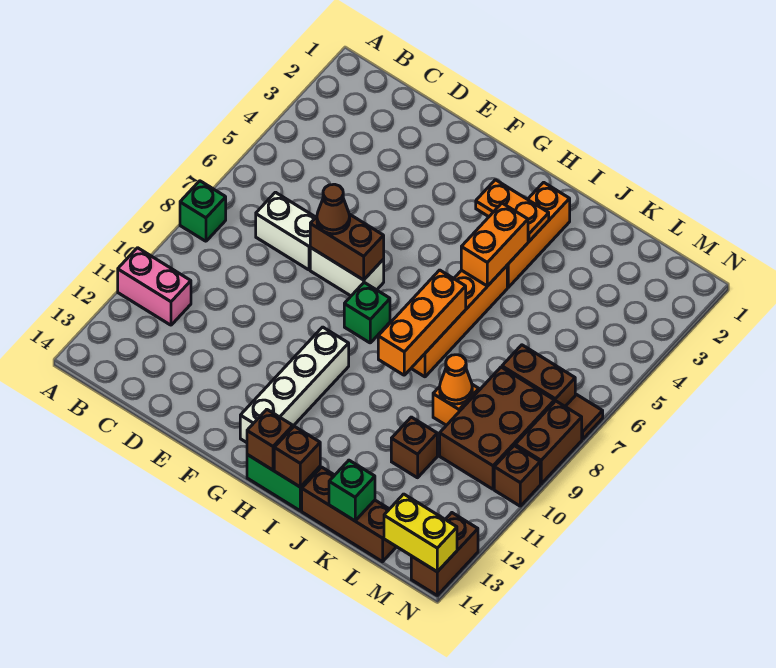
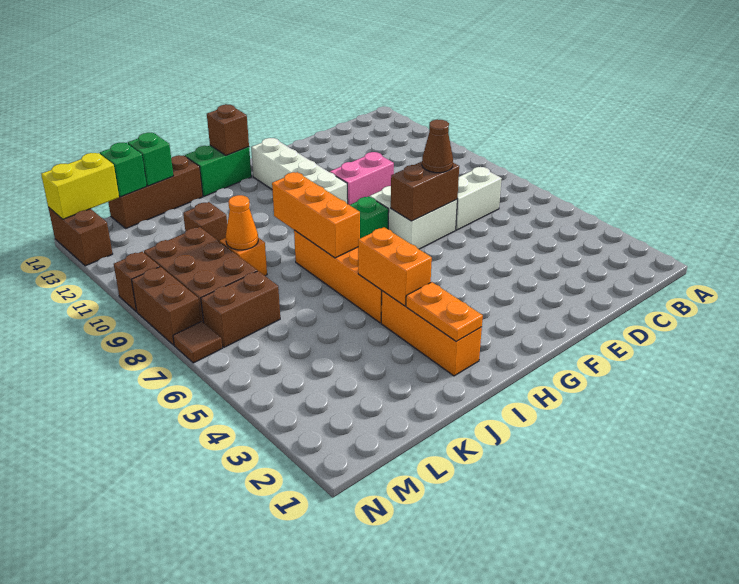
green brick A8 level 1 -> green brick L14 level 2
pink brick A11:B11 level 1 -> pink brick E10:F10 level 1
white brick E7:F7 level 1 -> white brick E7:F8 level 1
orange plate H3:I3 level 2 -> orange plate I2:I3 level 2
brown brick I14 level 2 -> none

